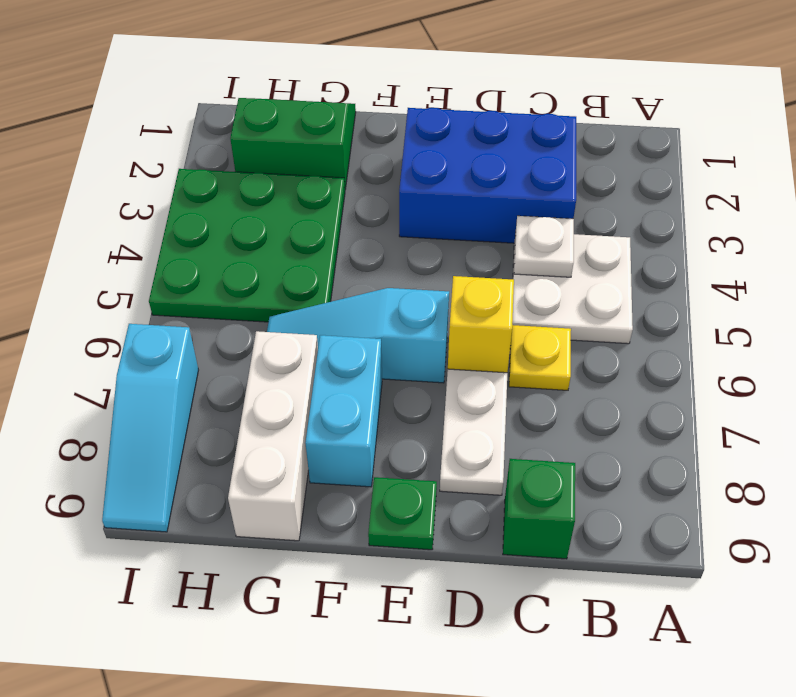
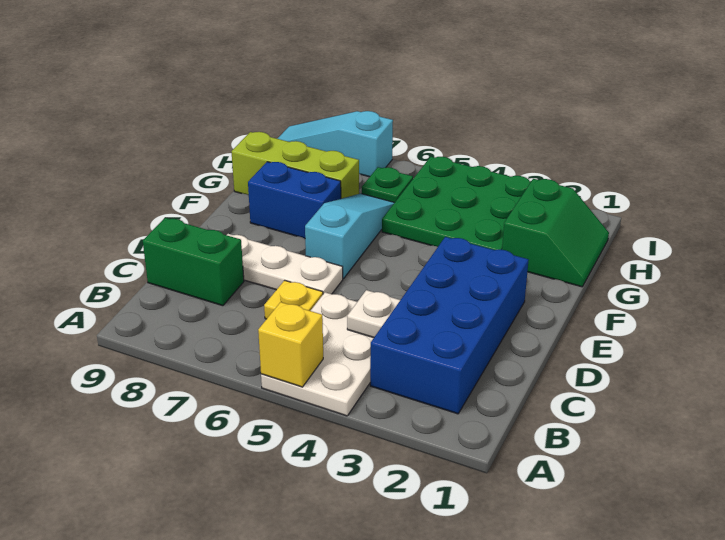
white plate B4:C5 level 1 -> white plate A4:C5 level 1
blue brick C2:E3 level 1 -> blue brick B2:E3 level 1
green brick C9 level 1 -> green brick C8:C9 level 1
yellow brick D6 level 2 -> yellow brick A5 level 2
green plate E9 level 1 -> green plate H6 level 1
cyan brick F7:F8 level 1 -> blue brick F7:F8 level 1
white brick G7:G9 level 1 -> lime brick G7:G9 level 1

